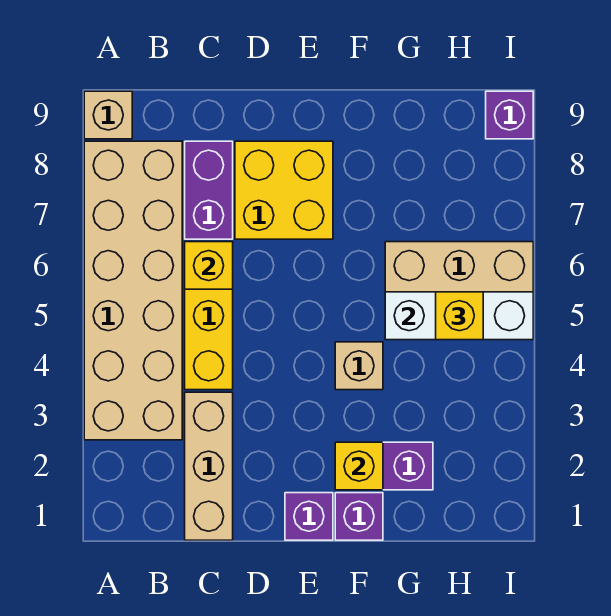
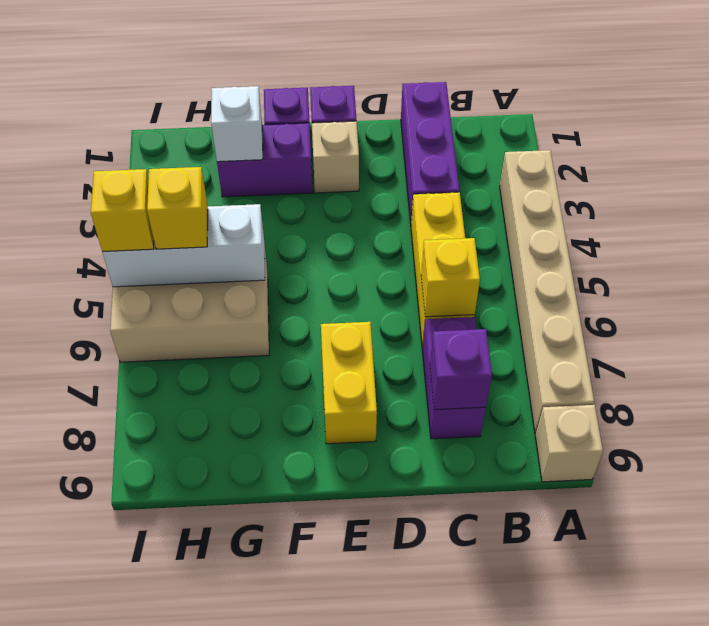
tan brick A3:B8 level 1 -> tan brick A3:A8 level 1
tan brick C1:C3 level 1 -> purple brick C1:C3 level 1
yellow brick D7:E8 level 1 -> yellow brick E7:E8 level 1
yellow brick F2 level 2 -> yellow brick I5 level 3
tan brick F4 level 1 -> tan brick E2 level 1
none -> white brick G2 level 2
purple brick I9 level 1 -> purple brick C8 level 2

